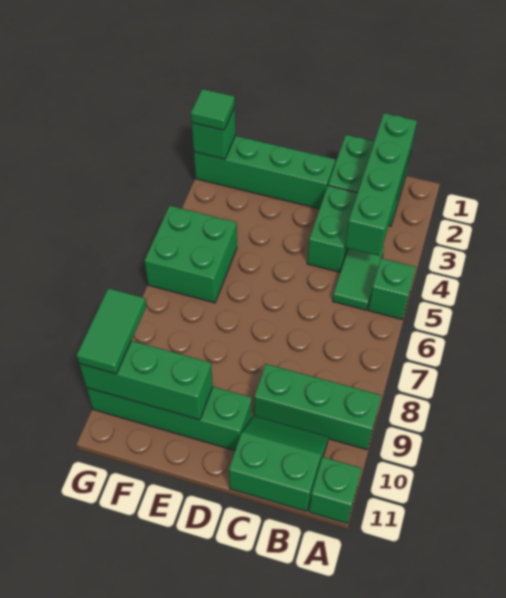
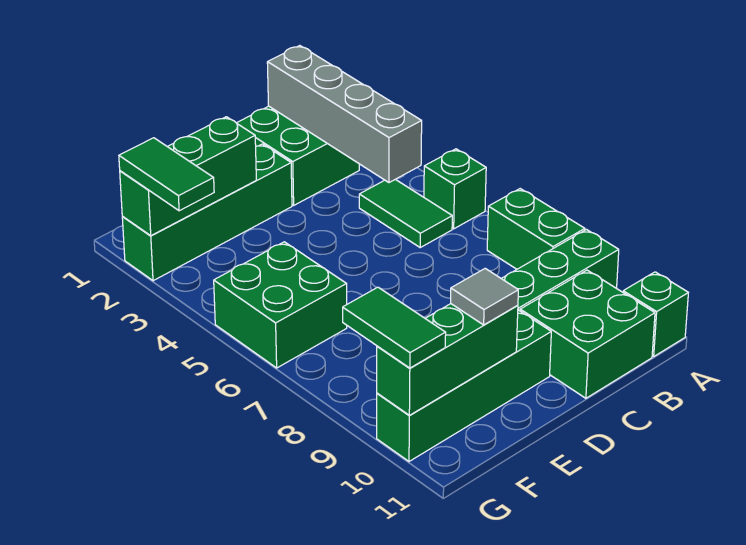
green brick B1:B4 level 2 -> grey brick B1:B4 level 2
green slope B10:C11 level 1 top 11 -> green brick B10:C11 level 1
green brick C3:C4 level 1 -> green brick A7:A8 level 1
none -> grey tile E10 level 3
green brick G2 level 2 -> green brick E2:G2 level 2
green tile G2 level 3 -> green tile G2:G3 level 3

